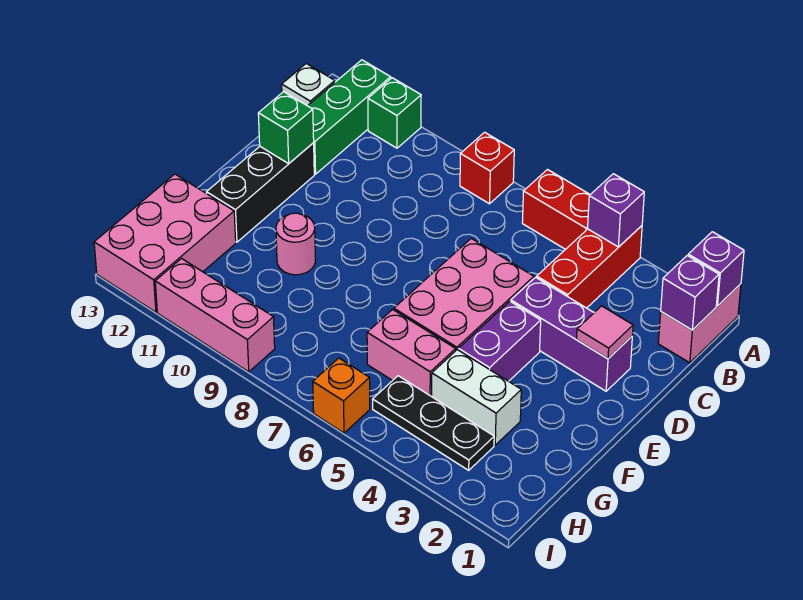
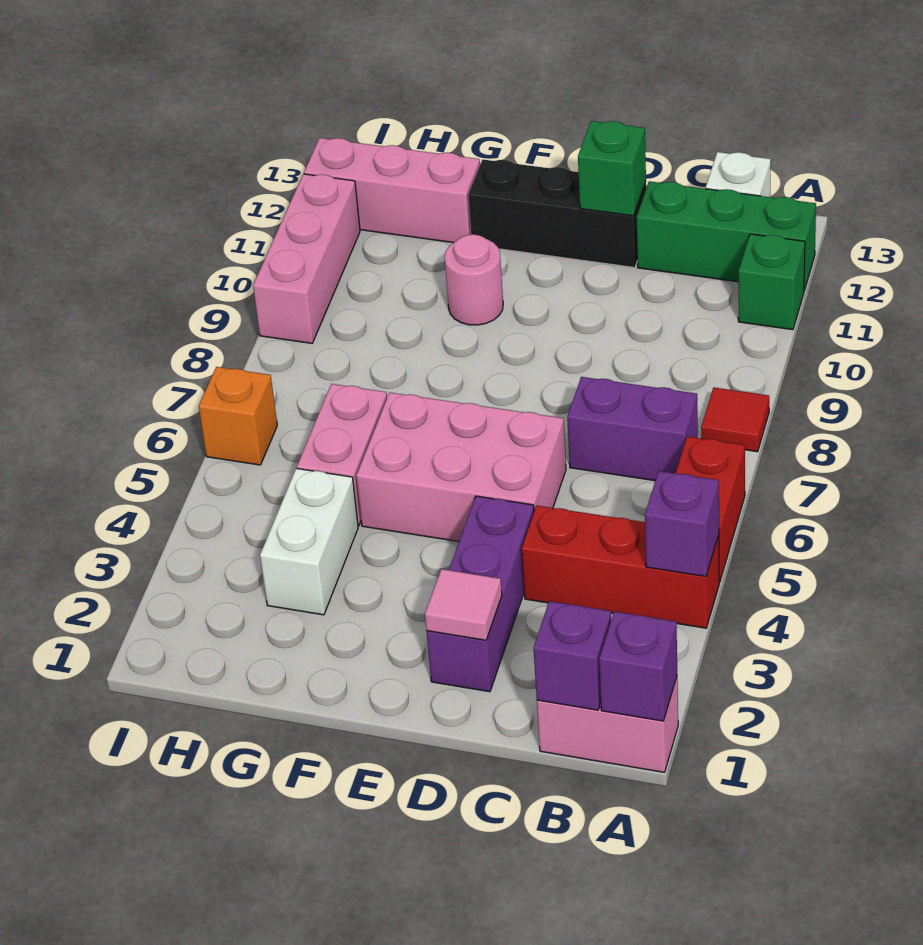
red brick A8 level 1 -> red tile A8 level 1
purple brick E4:F4 level 1 -> purple brick B7:C7 level 1
pink brick G12:I13 level 1 -> pink brick G12:I12 level 1
black plate H3:H5 level 1 -> none

